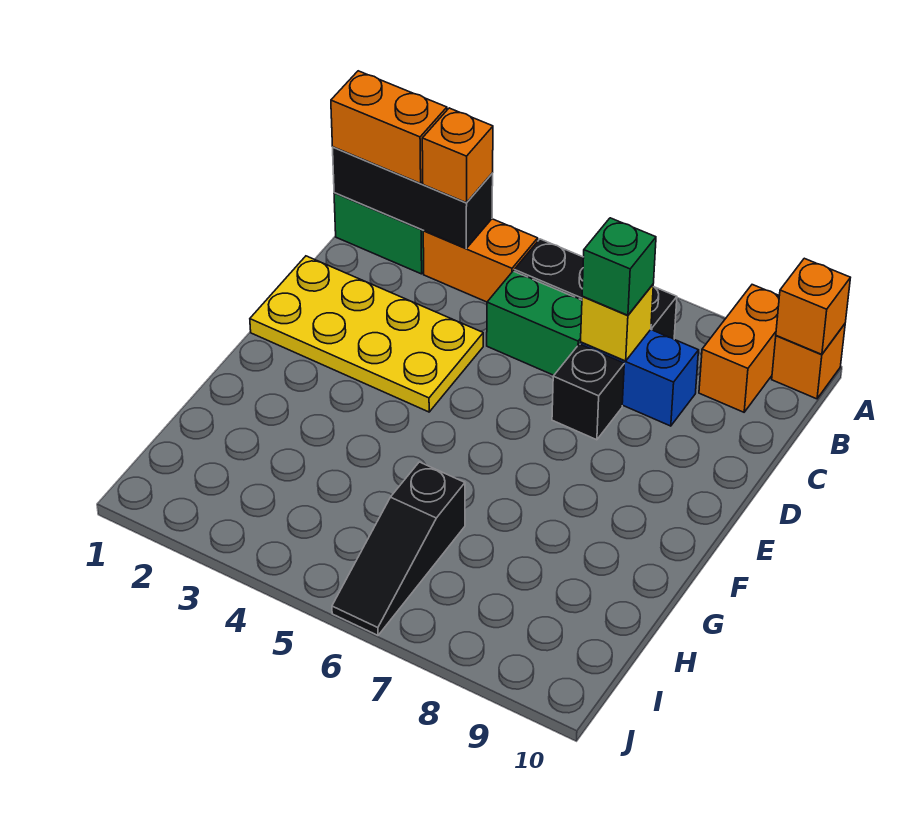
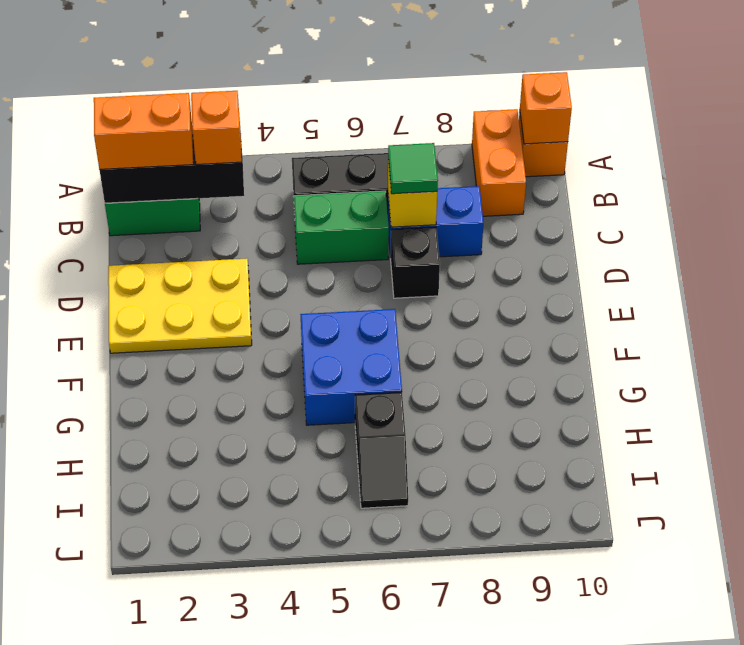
orange brick B3:B4 level 1 -> none
green brick C7 level 3 -> green tile C7 level 3
yellow plate D1:E4 level 1 -> yellow plate D1:E3 level 1
none -> blue brick F5:G6 level 1
black slope H6:J6 level 1 top H -> black slope H6:I6 level 1 top H

